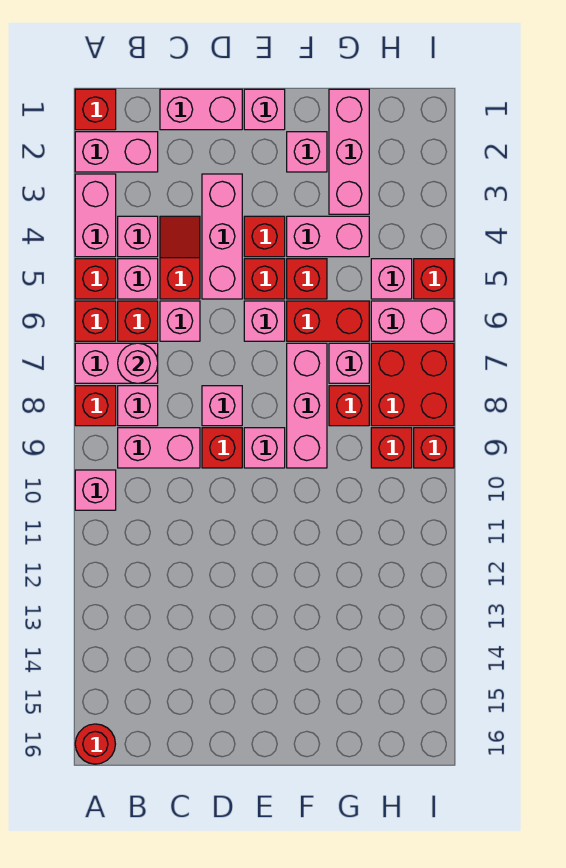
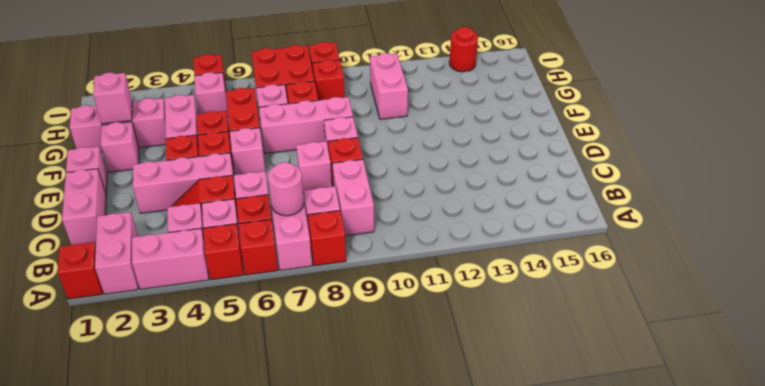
pink brick A10 level 1 -> pink brick G2 level 2
red round brick A16 level 1 -> red round brick I14 level 1
pink brick H6:I6 level 1 -> pink brick G11:H11 level 1

